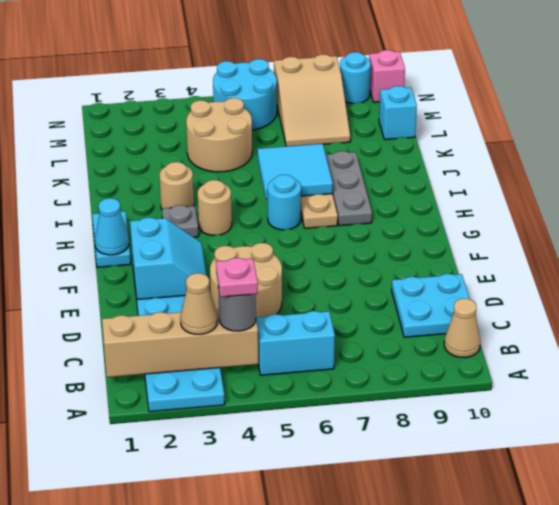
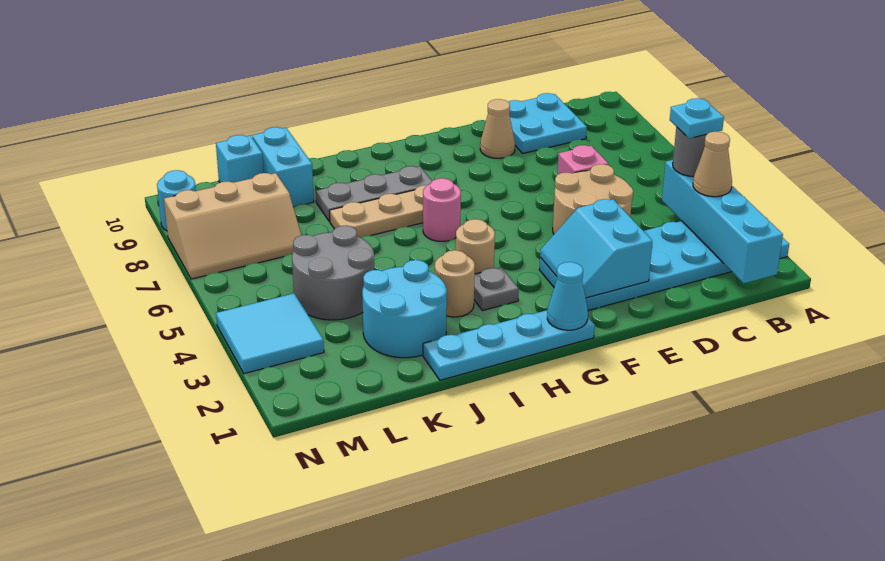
tan brick B1:B4 level 2 -> cyan brick B1:B4 level 2
pink plate B4 level 4 -> cyan plate B4 level 4
cyan brick B5:B6 level 1 -> cyan brick K9:K10 level 1
tan cone B10 level 1 -> tan cone E9 level 1
cyan slope E2:F3 level 2 top 2 -> cyan slope E2:F3 level 2 top E
cyan plate G1:H1 level 1 -> cyan plate G1:J1 level 1
cyan round brick H6 level 1 -> pink round brick H6 level 1
cyan tile I6:J7 level 2 -> cyan tile M3:N4 level 1
tan round brick K4:L5 level 1 -> grey round brick K4:L5 level 1
tan slope L7:N8 level 1 top N -> tan slope L7:N8 level 1 top 8
cyan round brick M5:N6 level 1 -> cyan round brick J2:K3 level 1
pink brick N10 level 1 -> pink brick D6 level 1

